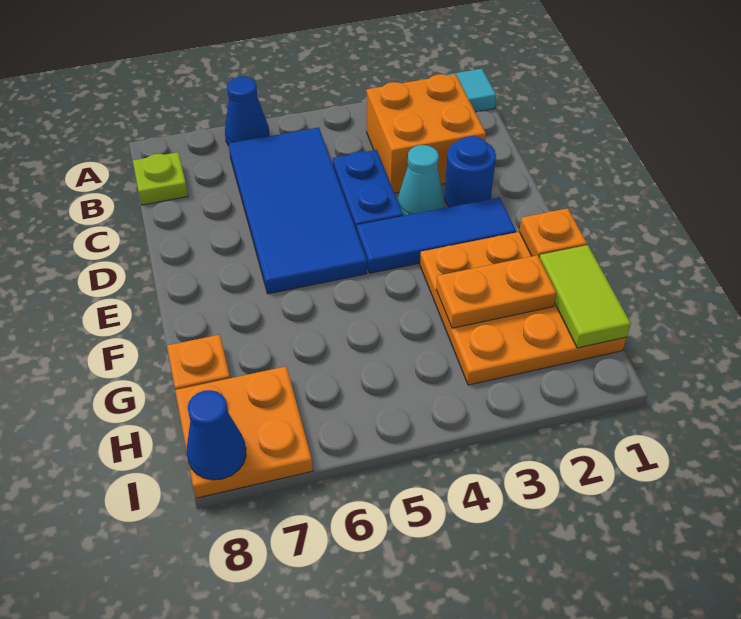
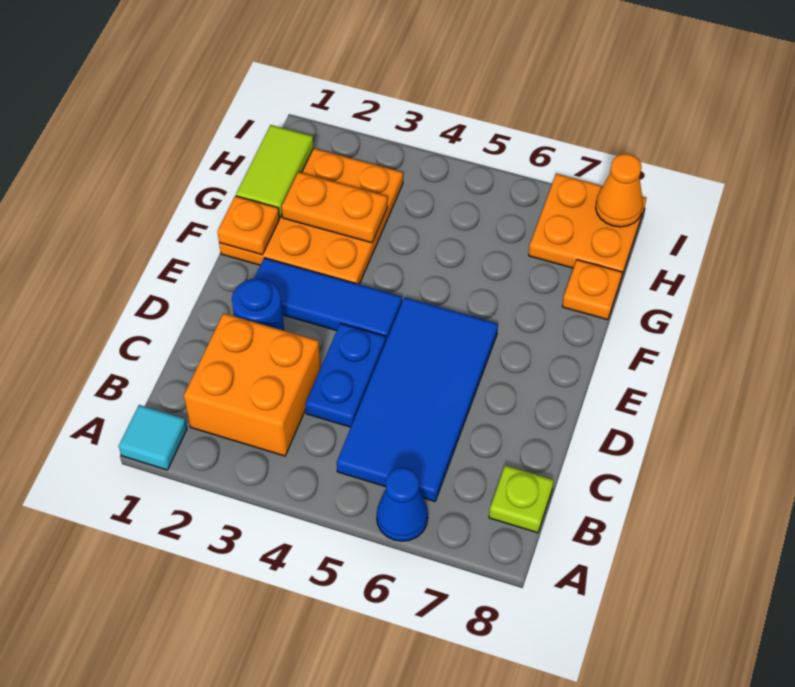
cyan cone D3 level 1 -> none
blue cone I8 level 2 -> orange cone I8 level 2

